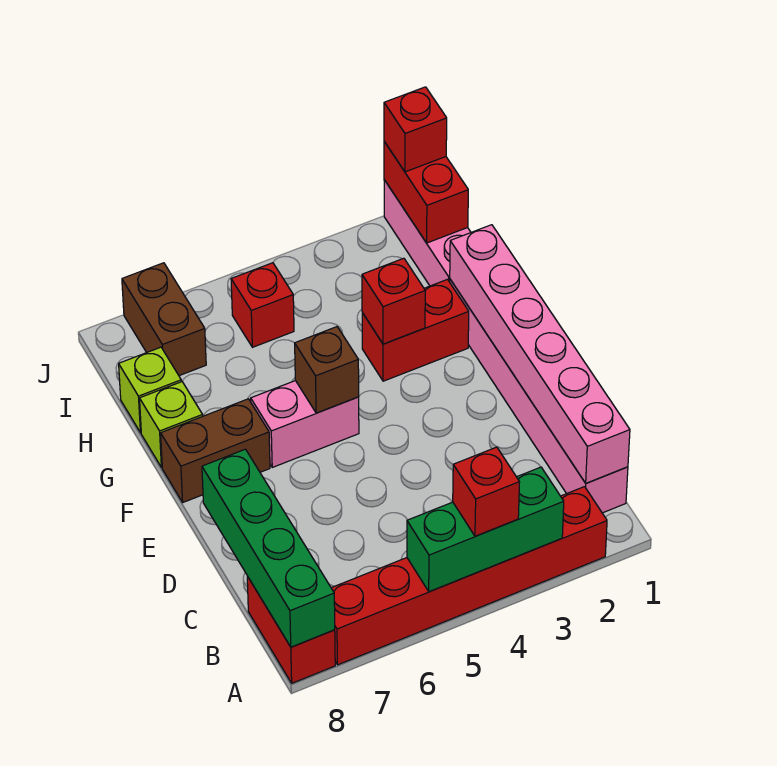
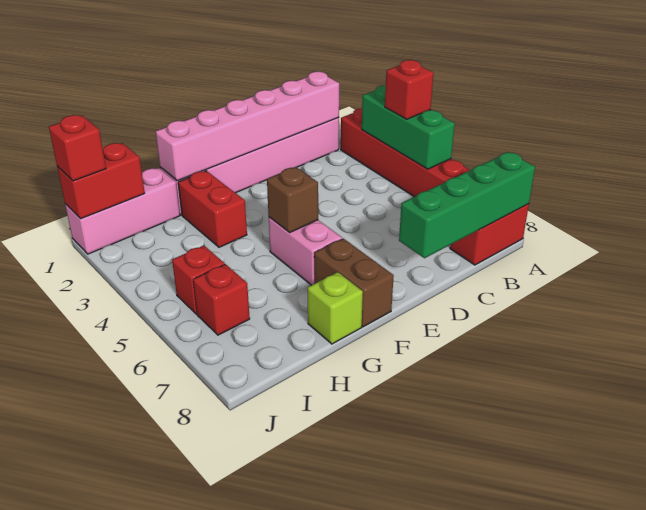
red brick G3 level 2 -> red brick I6 level 1
lime brick H8 level 1 -> none
brown brick I7:J7 level 1 -> none

